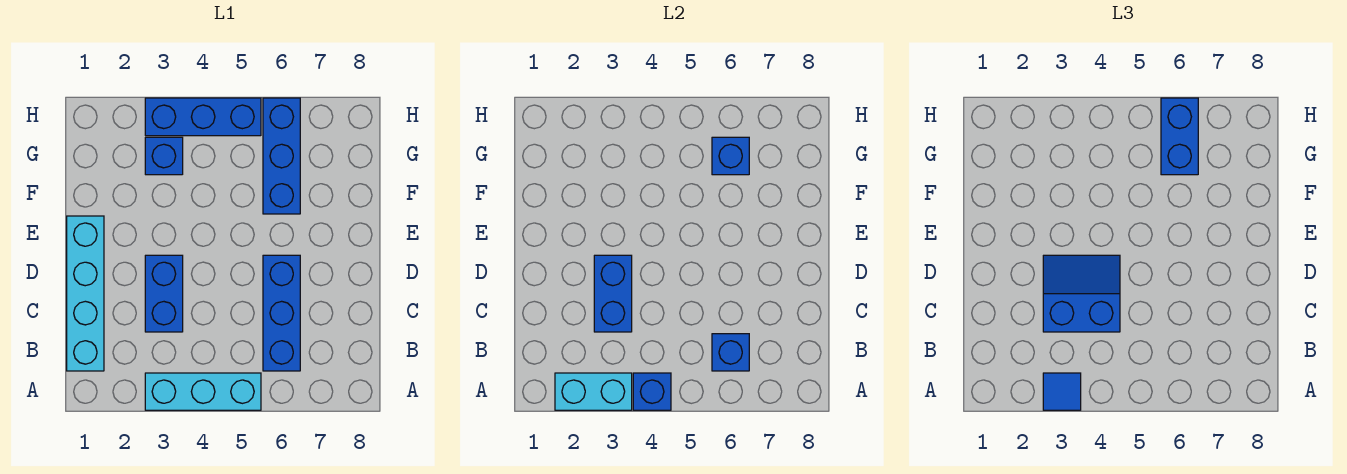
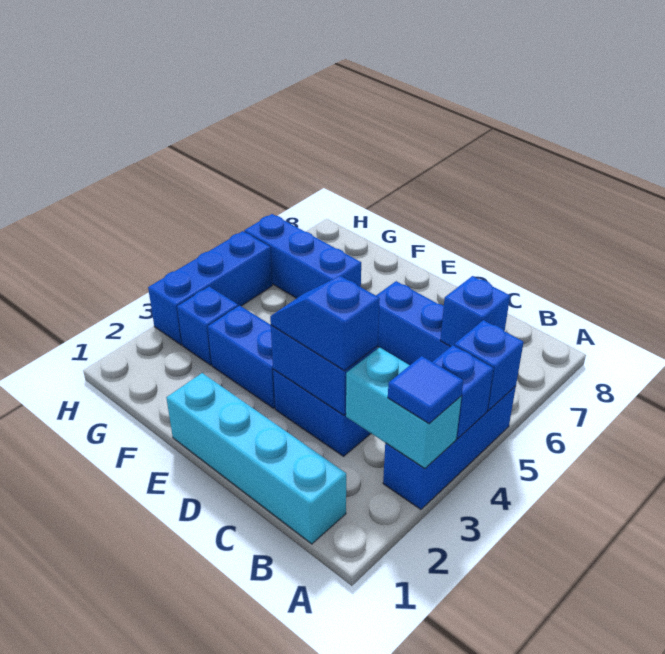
cyan brick A2:A3 level 2 -> cyan brick A3:B3 level 2
cyan brick A3:A5 level 1 -> blue brick A3:A5 level 1
blue slope C3:D4 level 3 top C -> blue slope C3:D3 level 3 top C
blue brick G6 level 2 -> blue brick A5 level 2
blue brick G6:H6 level 3 -> blue brick E3:F3 level 1

